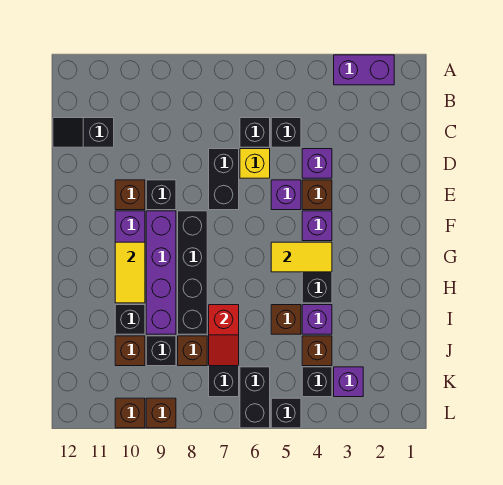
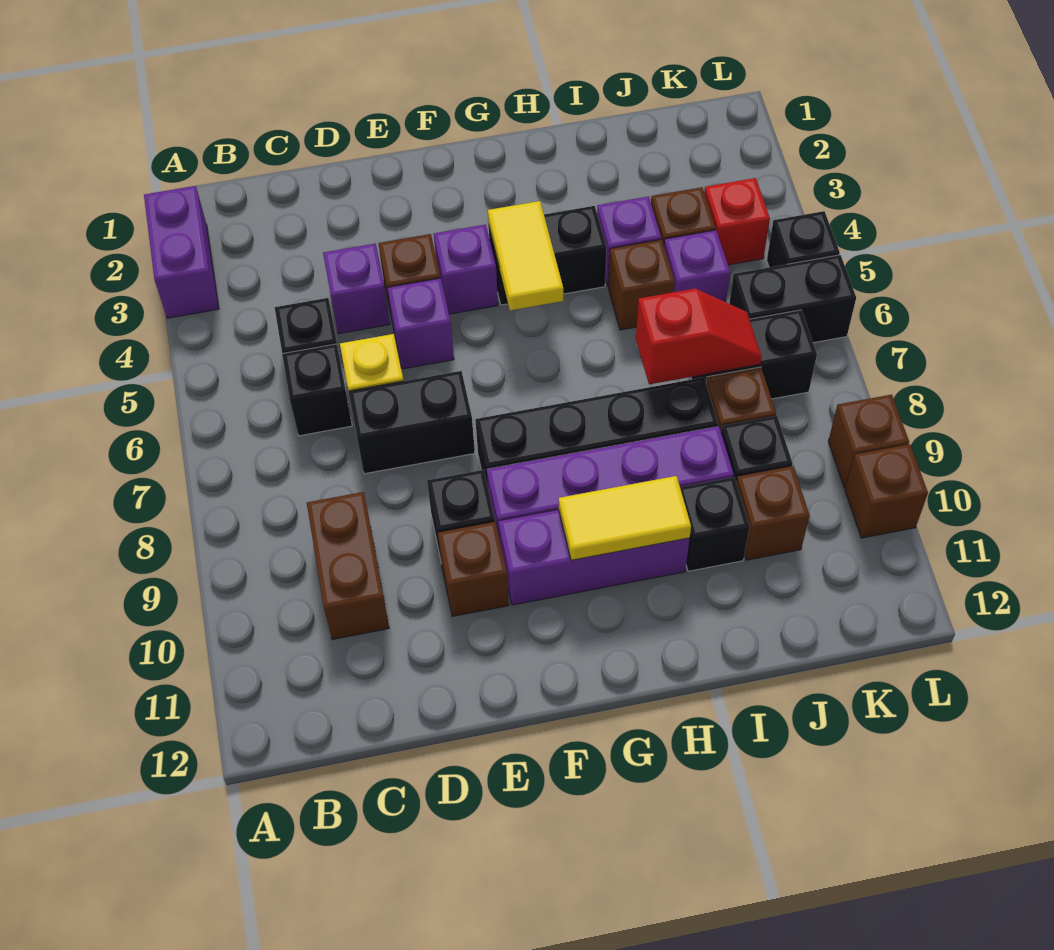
none -> brown brick C9:C10 level 1
black slope C11:C12 level 1 top 11 -> none
purple brick K3 level 1 -> purple brick J5 level 1
black brick K4 level 1 -> red brick K4 level 1

